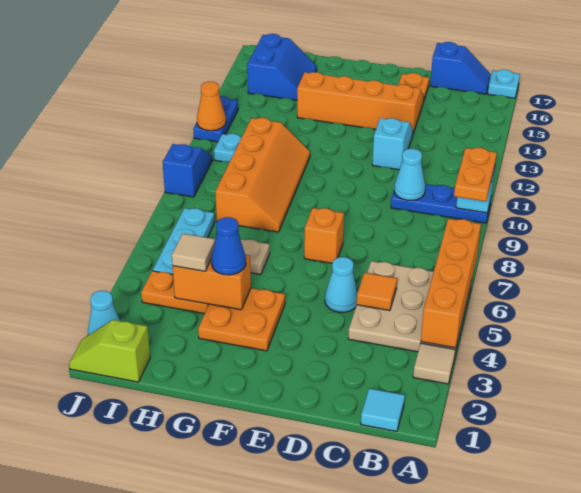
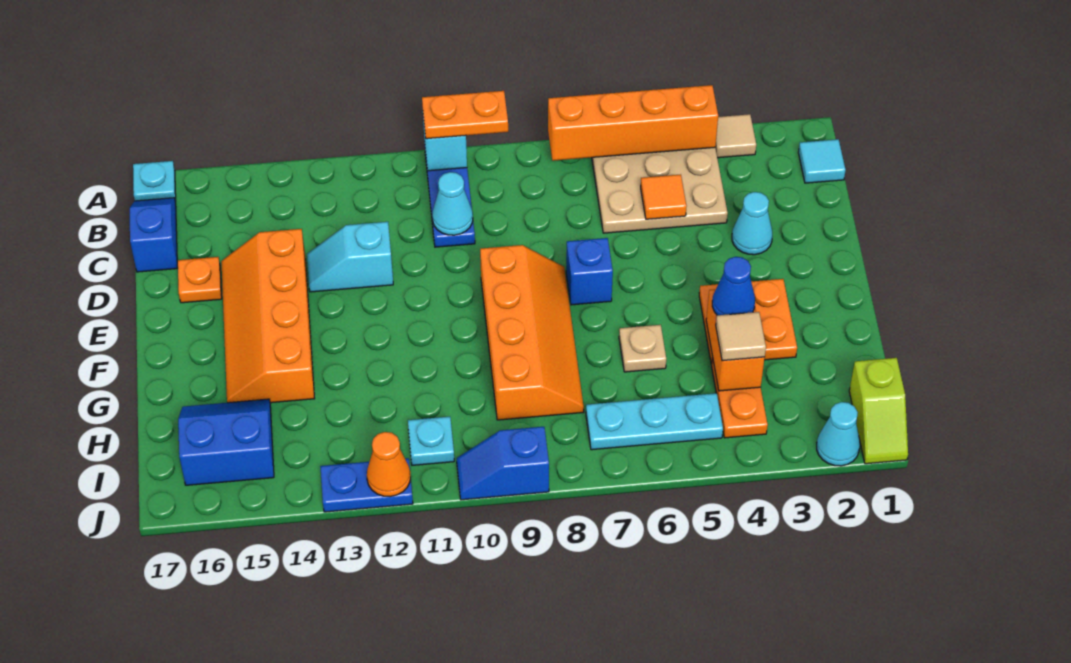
cyan cone D5 level 1 -> cyan cone D3 level 1
orange brick E7 level 1 -> blue brick E7 level 1
orange slope G8:H11 level 1 top H -> orange slope E8:H9 level 1 top 9

